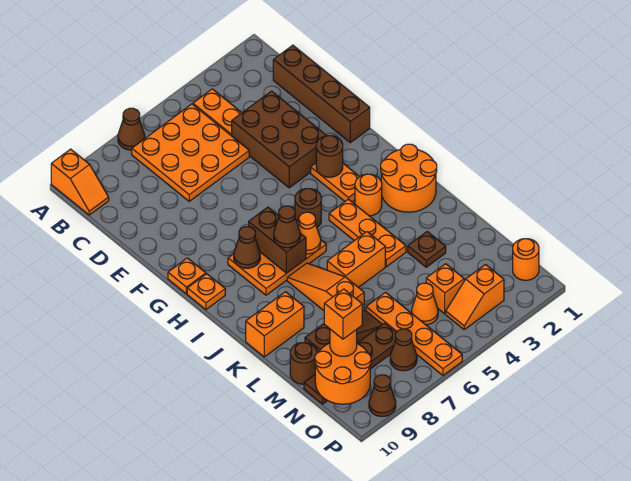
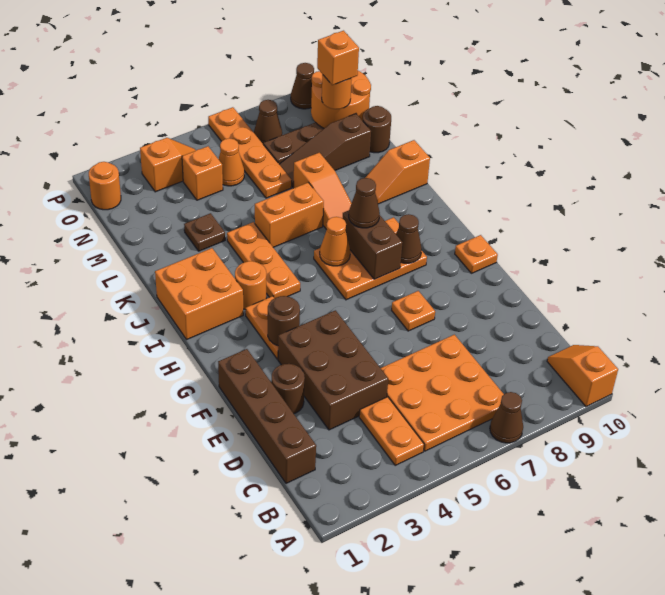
brown round brick H5 level 1 -> brown round brick E2 level 1
orange plate H10 level 1 -> orange plate F7 level 1
orange round brick I1:J2 level 1 -> orange brick I1:J2 level 1
orange brick K9:K10 level 1 -> orange slope K9:K10 level 1 top 10

